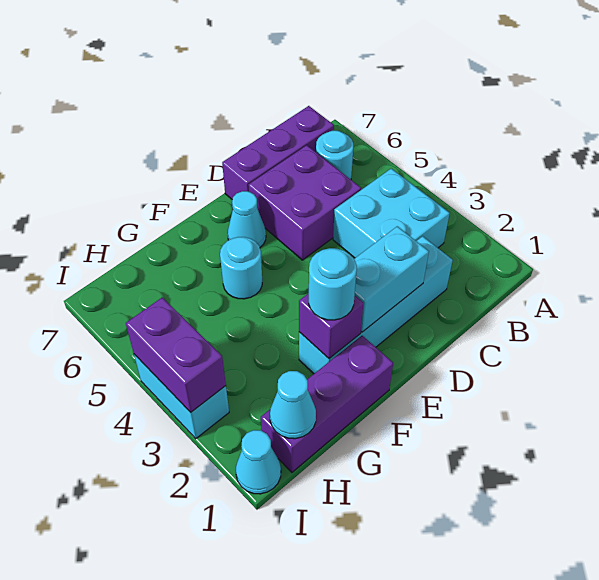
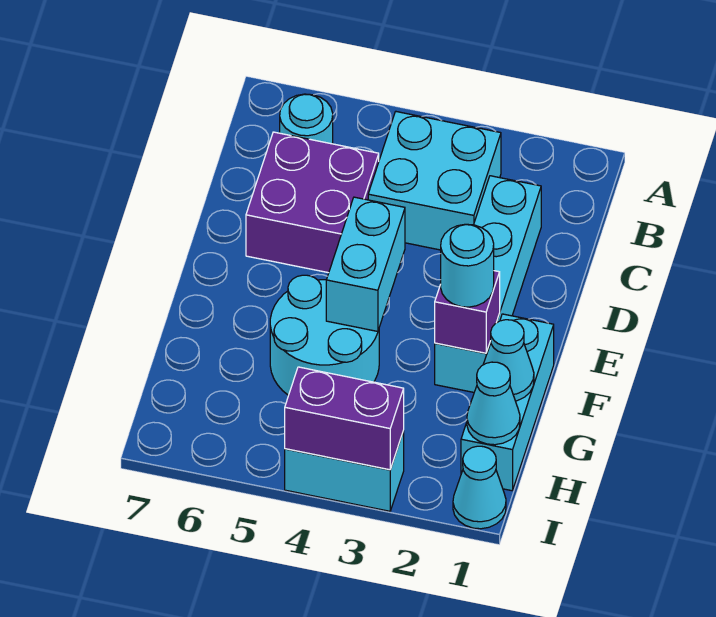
purple brick B7:D7 level 1 -> none
cyan brick D2:E2 level 2 -> cyan brick E4:F4 level 2
cyan cone E6 level 1 -> cyan cone G1 level 2
purple brick F1:H1 level 1 -> cyan brick F1:H1 level 1
cyan round brick F5 level 1 -> cyan round brick F4:G5 level 1

